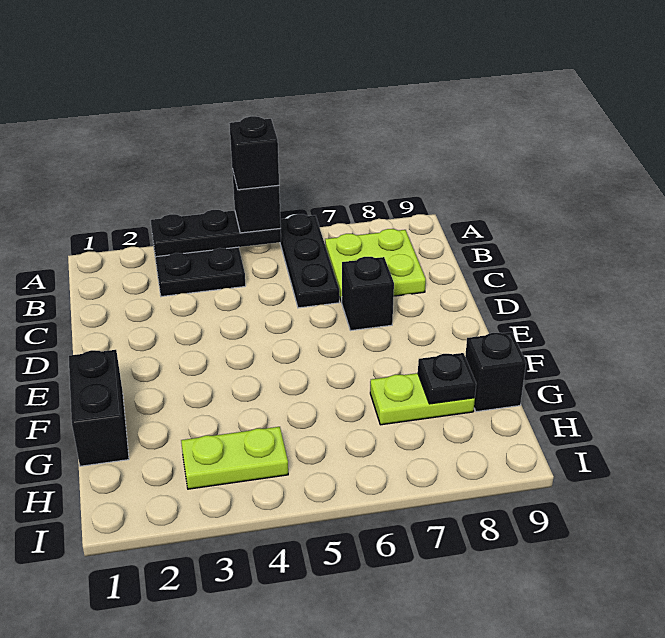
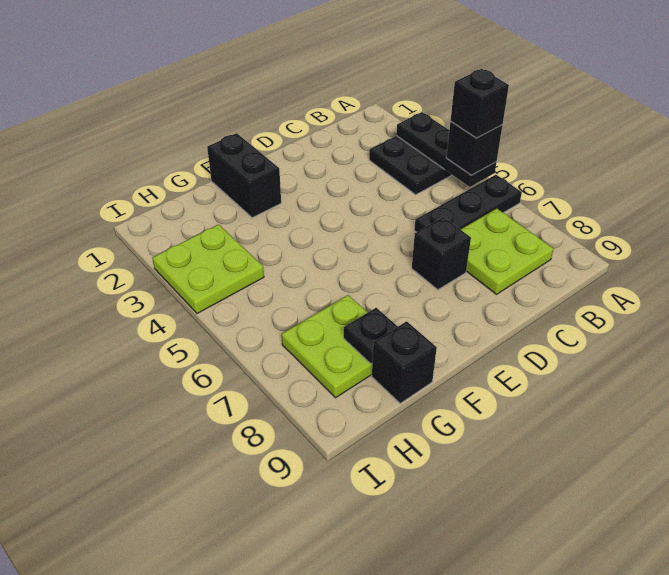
black brick F1:G1 level 1 -> black brick F1:F2 level 1
lime plate G7:G8 level 1 -> lime plate G7:H8 level 1
lime plate H3:H4 level 1 -> lime plate H3:I4 level 1

